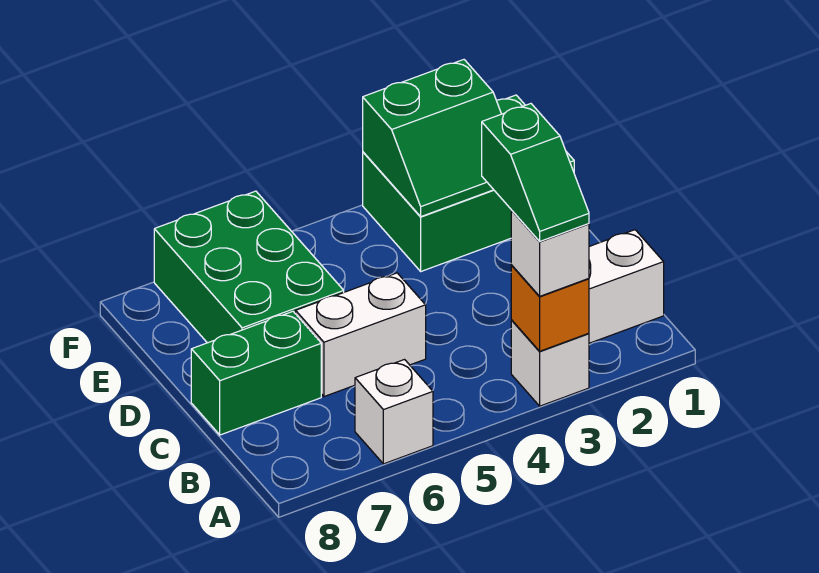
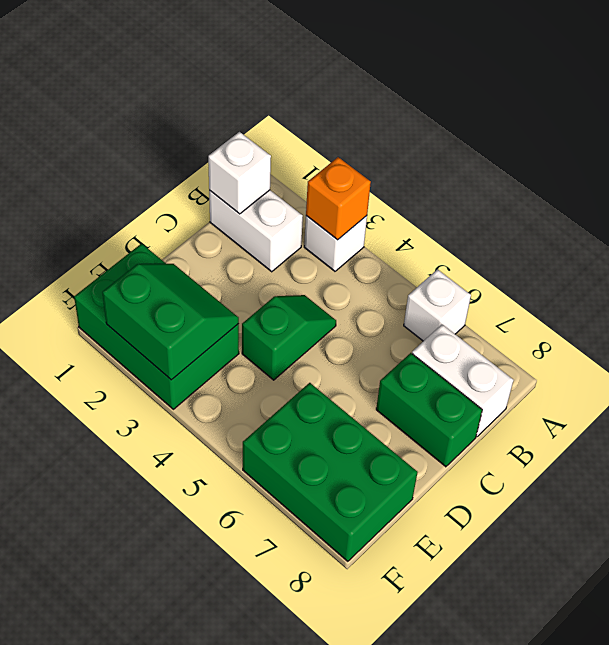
white brick A3 level 3 -> white brick B1 level 2
green slope A3:B3 level 4 top B -> green slope C4:D4 level 1 top D
white brick C5:C6 level 1 -> white brick B7:B8 level 1
green brick D6:F7 level 1 -> green brick E6:F8 level 1

